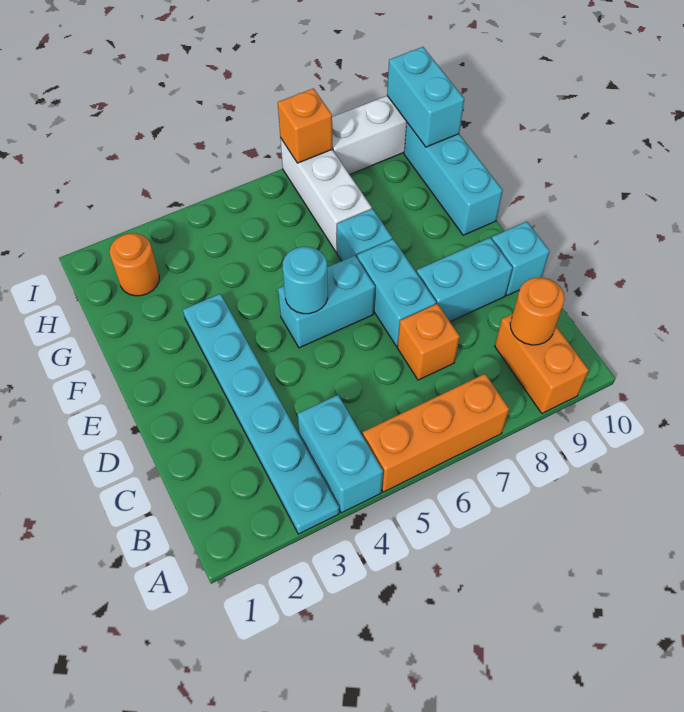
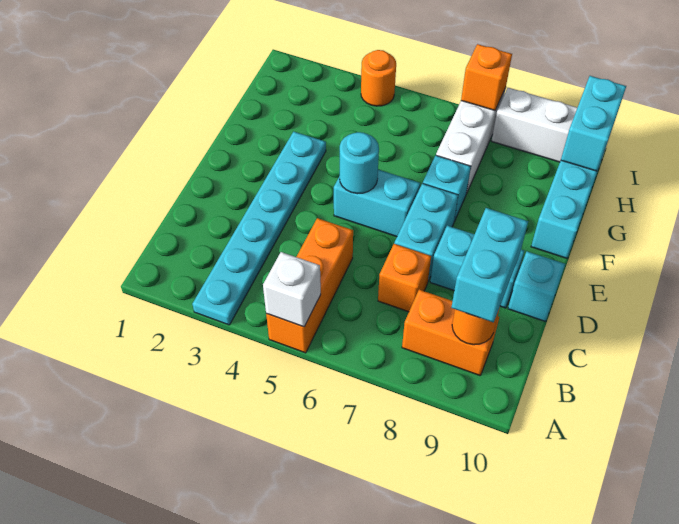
cyan brick A4:B4 level 1 -> cyan brick B9:C9 level 3
orange brick A5:A7 level 1 -> orange brick A5:C5 level 1
none -> white brick A5 level 2
orange brick A9:B9 level 1 -> orange brick B8:B9 level 1
orange round brick H2 level 1 -> orange round brick I4 level 1

